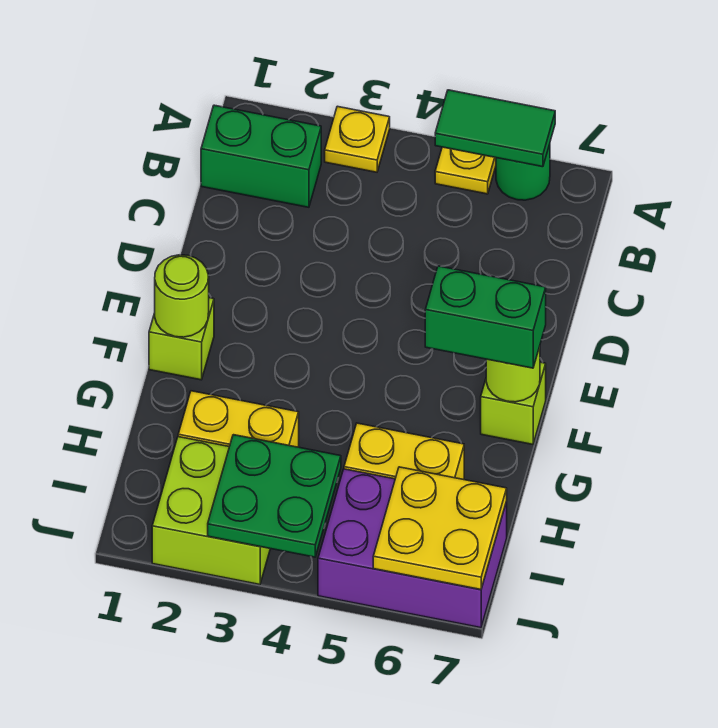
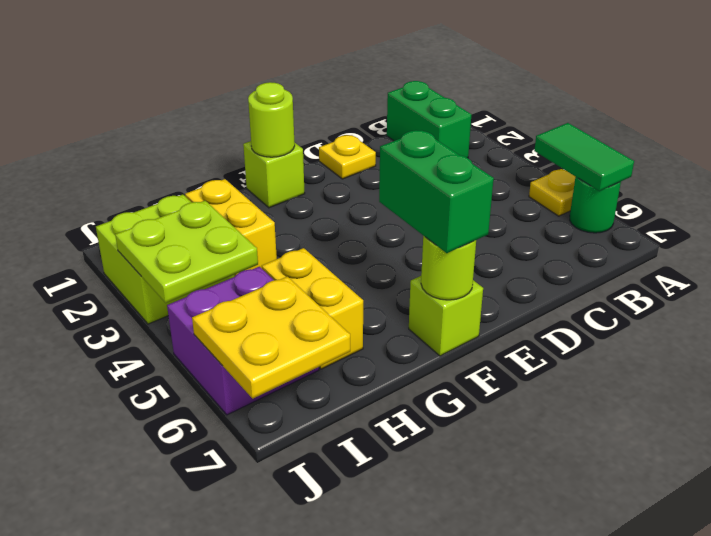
yellow plate A3 level 1 -> yellow plate D1 level 1
green plate I3:J4 level 2 -> lime plate I3:J4 level 2
purple brick I5:J7 level 1 -> purple brick I5:J6 level 1

